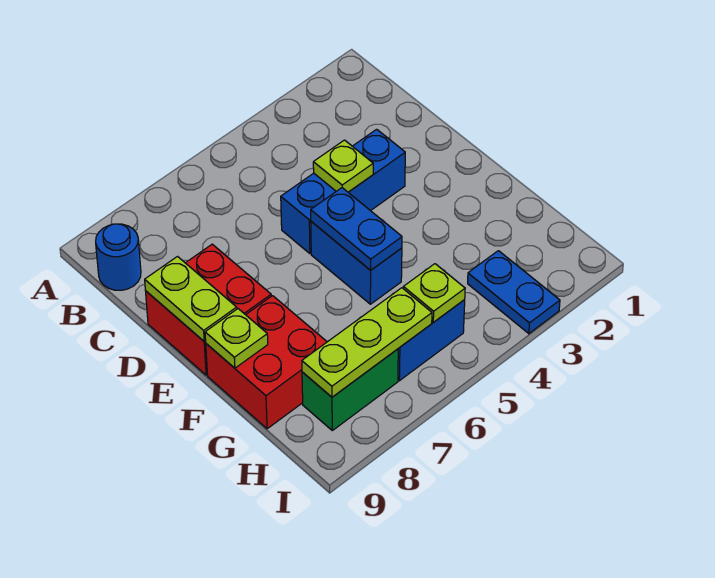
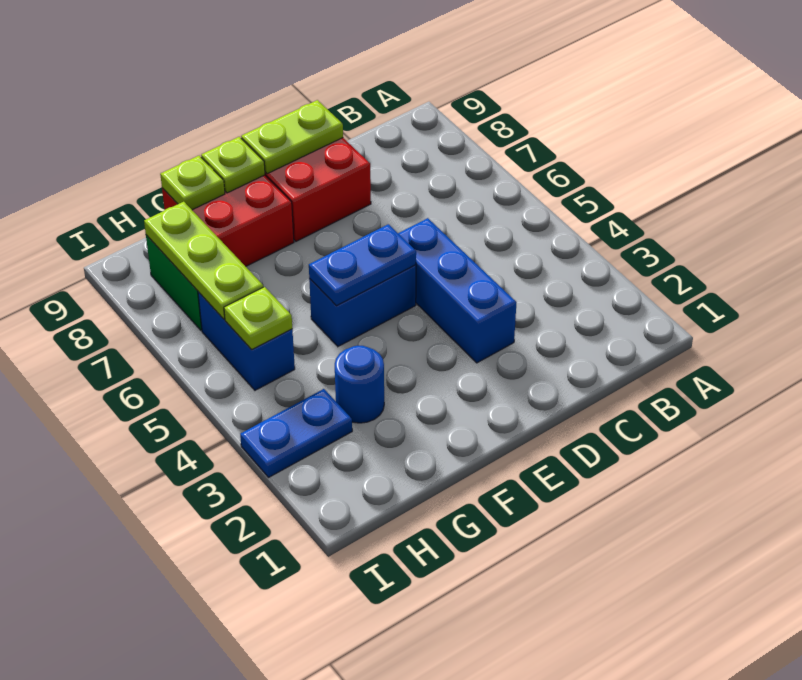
blue round brick B9 level 1 -> blue round brick G3 level 1
lime plate D4 level 2 -> lime plate G9 level 2

